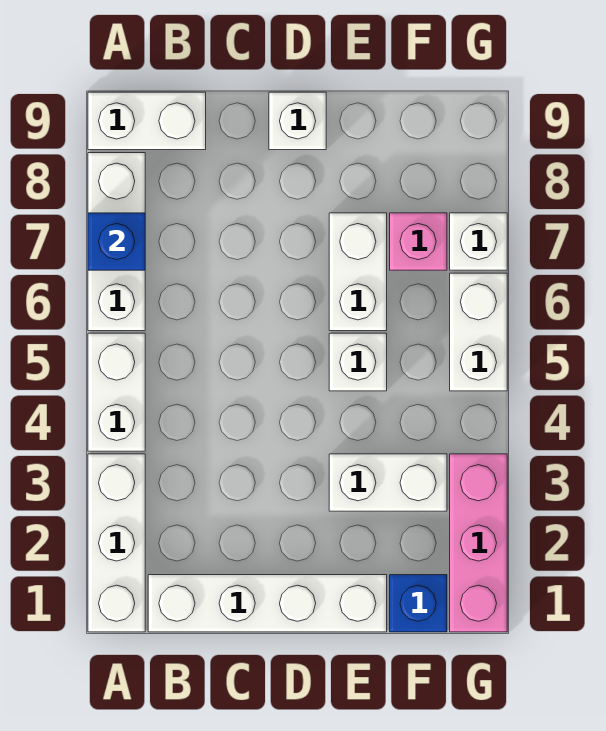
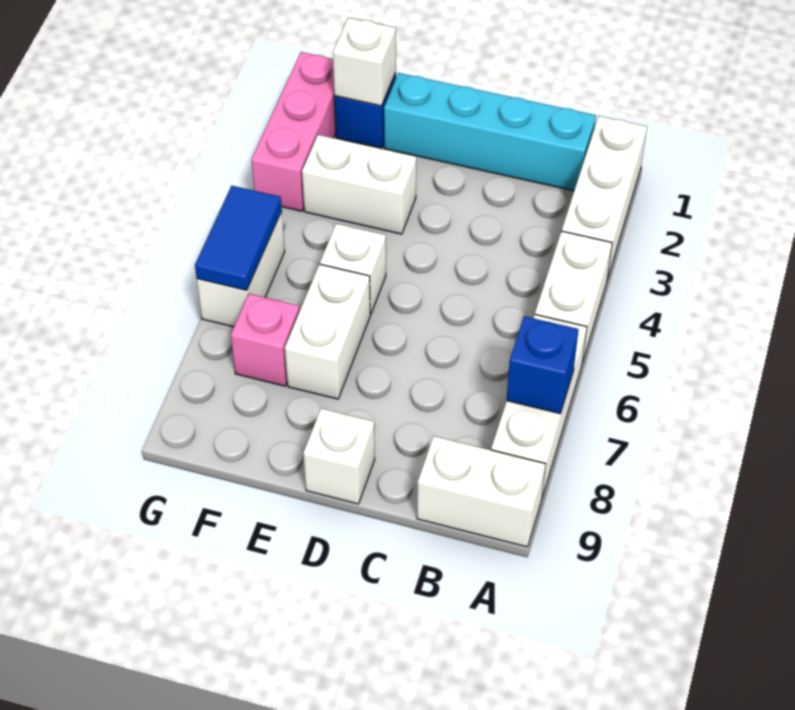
white brick B1:E1 level 1 -> cyan brick B1:E1 level 1
none -> blue tile G5:G6 level 2
white brick G7 level 1 -> white brick F1 level 2

